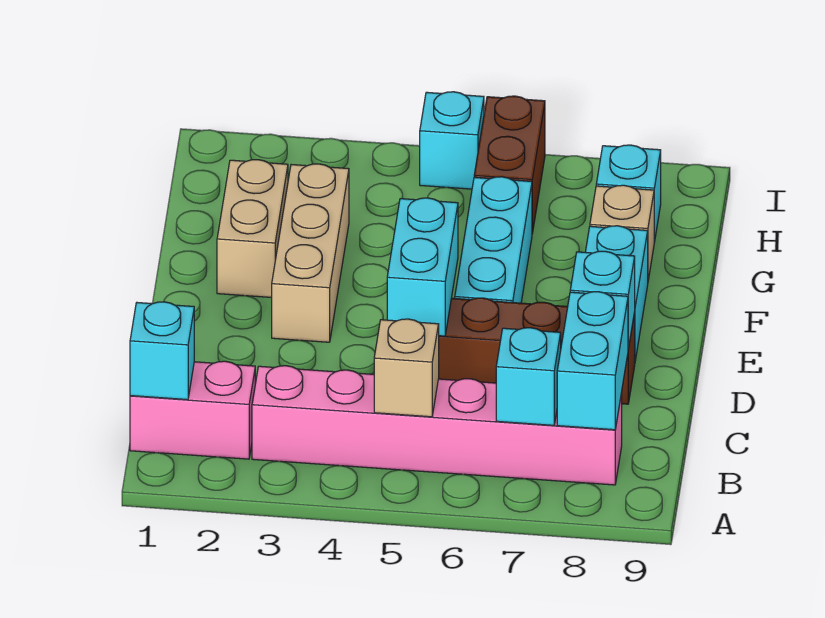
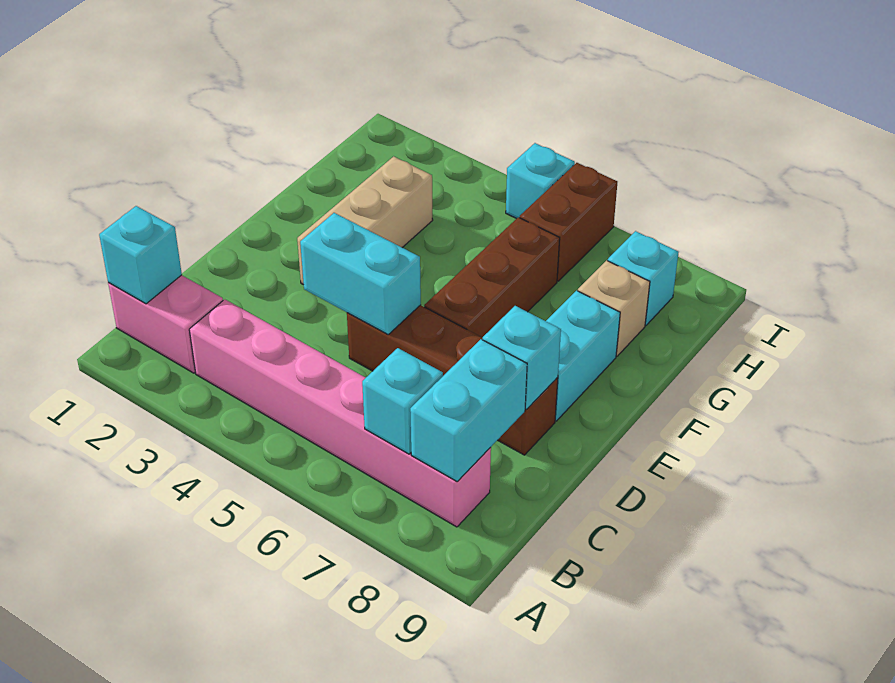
tan brick B5 level 2 -> none
cyan brick D5:E5 level 2 -> cyan brick D4:D5 level 2
cyan brick E6:G6 level 1 -> brown brick E6:G6 level 1
tan brick F2:G2 level 1 -> none

